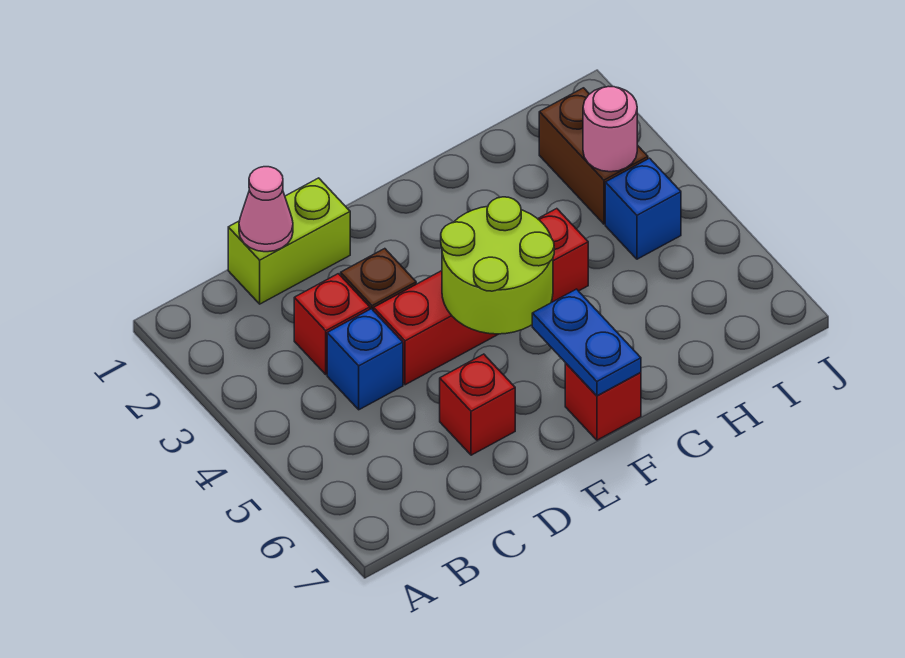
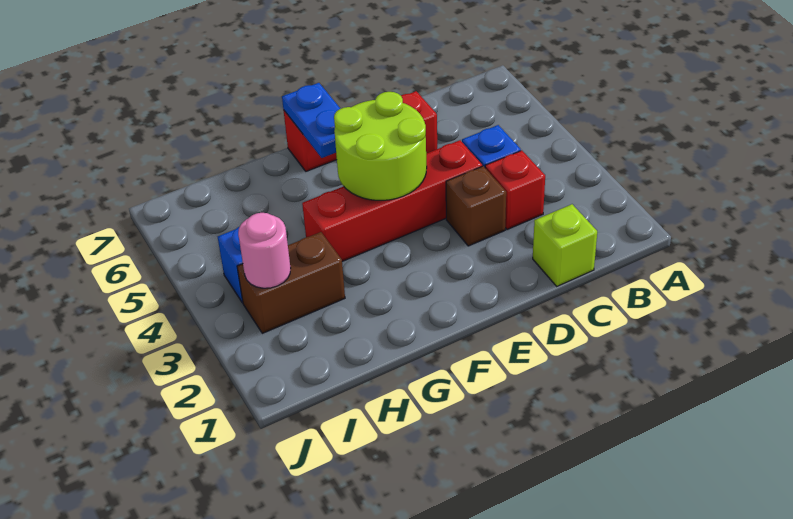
lime brick C1:D1 level 1 -> lime brick C1 level 1
pink cone C1 level 2 -> none
brown brick I2:I3 level 1 -> brown brick H3:I3 level 1

